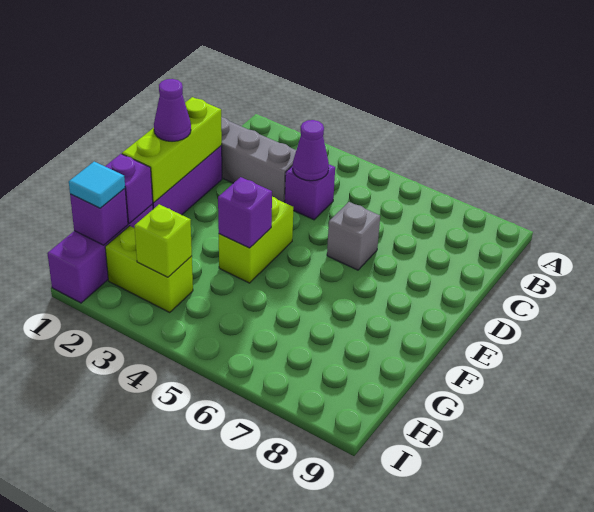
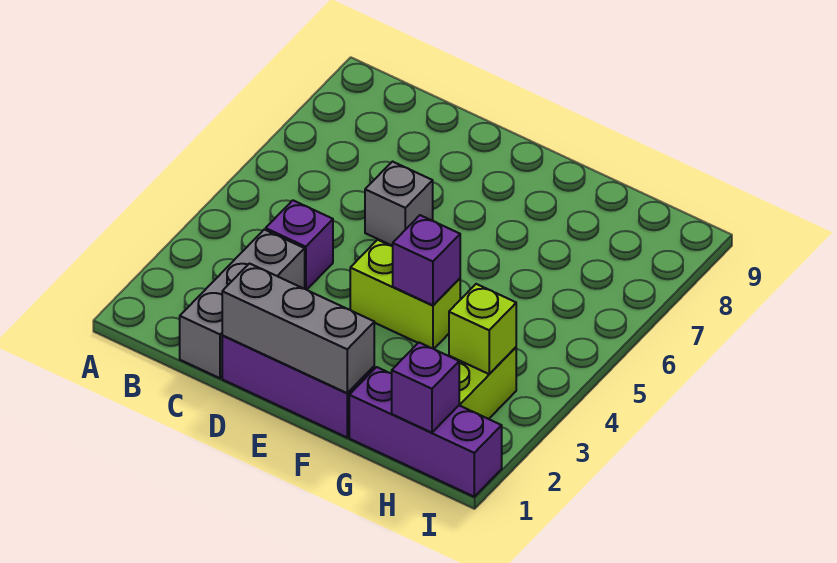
purple cone C4 level 2 -> none
lime brick D1:F1 level 2 -> grey brick D1:F1 level 2
purple cone E1 level 3 -> none
purple brick G1 level 2 -> none
cyan tile H1 level 3 -> none

